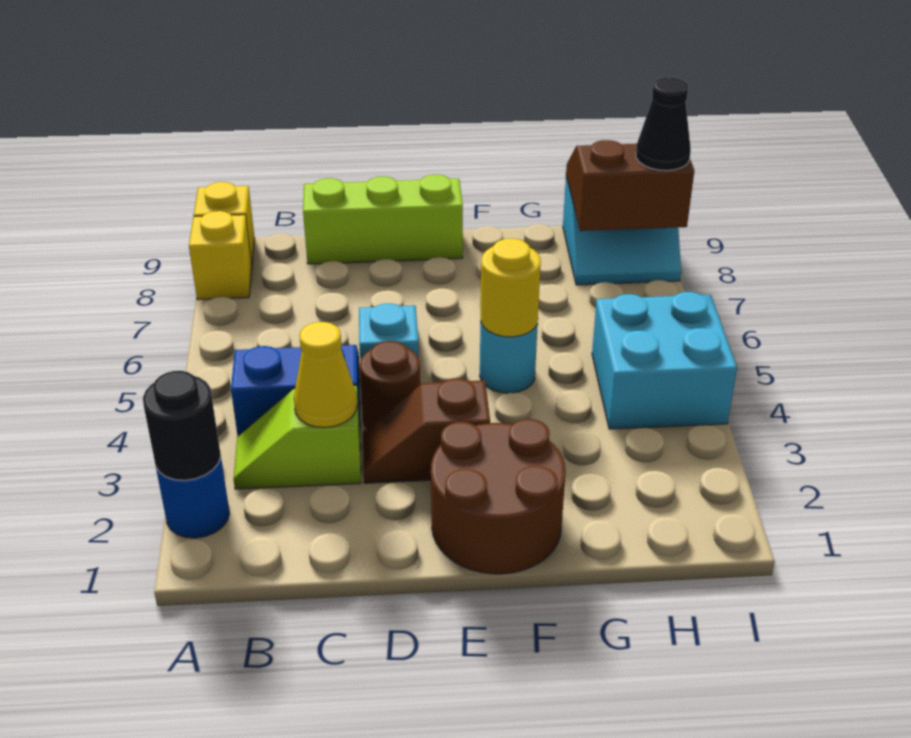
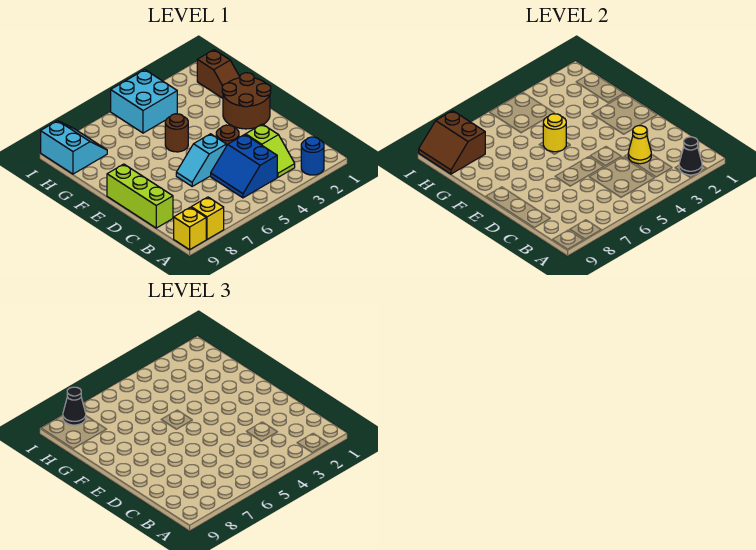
black round brick A2 level 2 -> black cone A2 level 2
brown slope D3:E3 level 1 top E -> brown slope G1:H1 level 1 top H
cyan round brick F5 level 1 -> brown round brick F5 level 1

